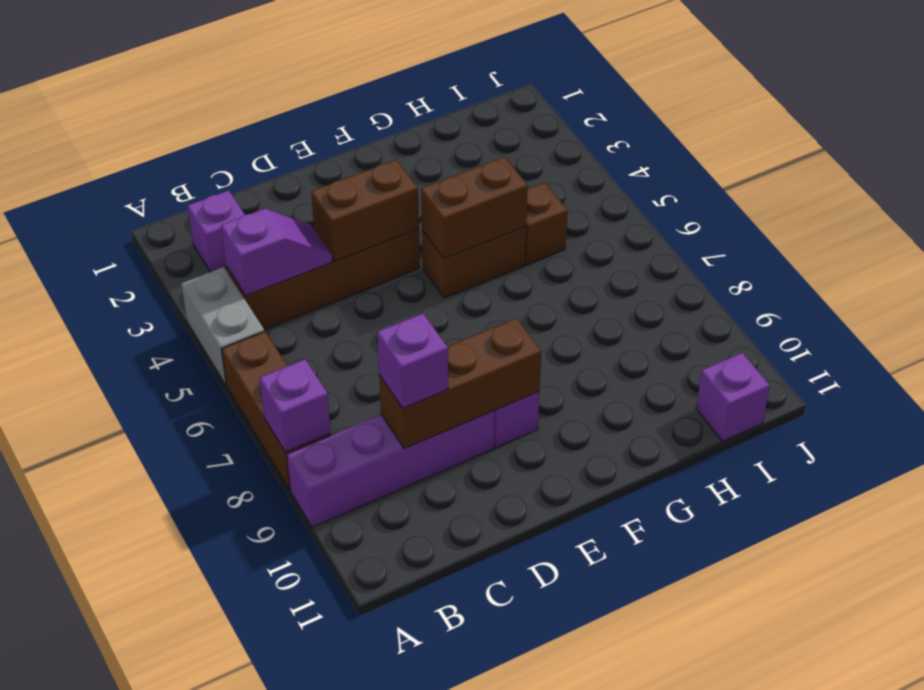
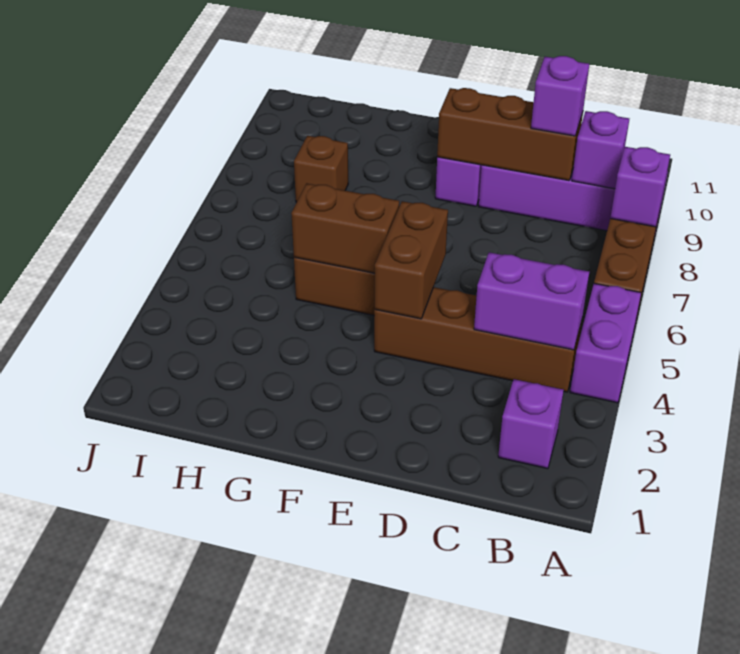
grey brick A4:A5 level 1 -> purple brick A4:A5 level 1
purple slope B4:C4 level 2 top B -> purple brick B4:C4 level 2
brown brick D4:E4 level 2 -> brown brick E4:E5 level 2
brown brick H5 level 1 -> brown brick H8 level 1
purple brick I11 level 1 -> purple brick B9 level 2

